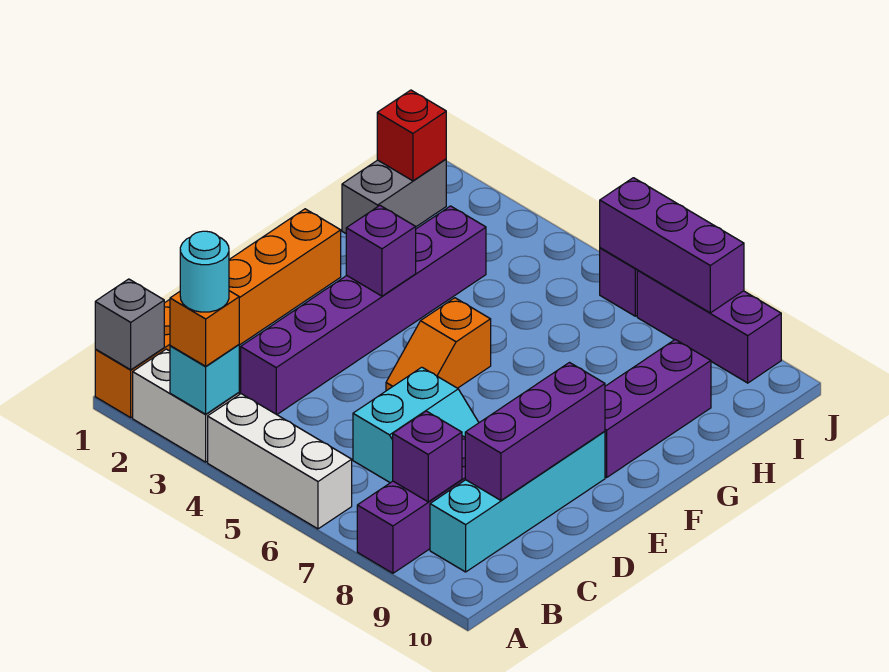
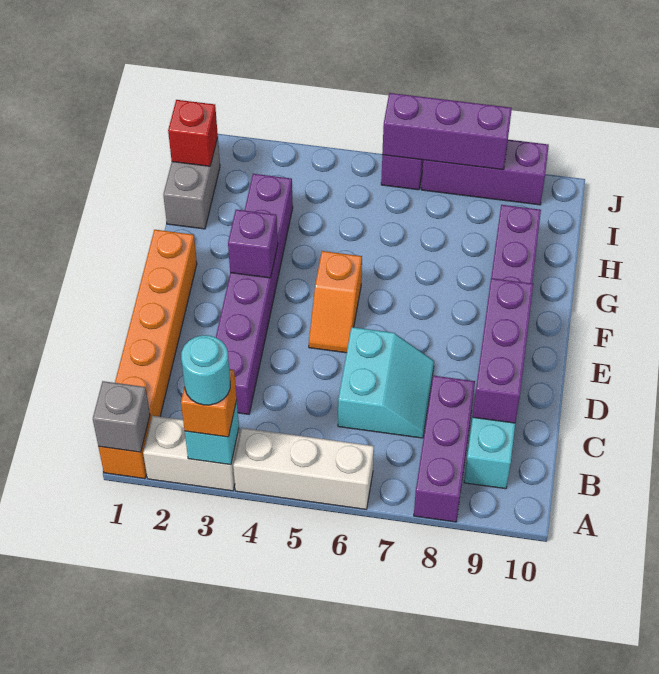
purple brick B8 level 2 -> none

